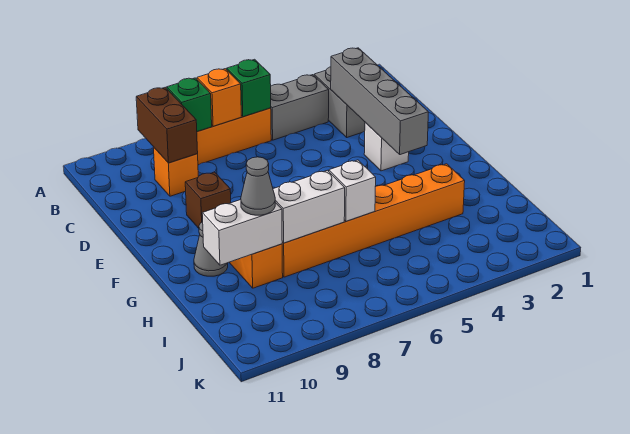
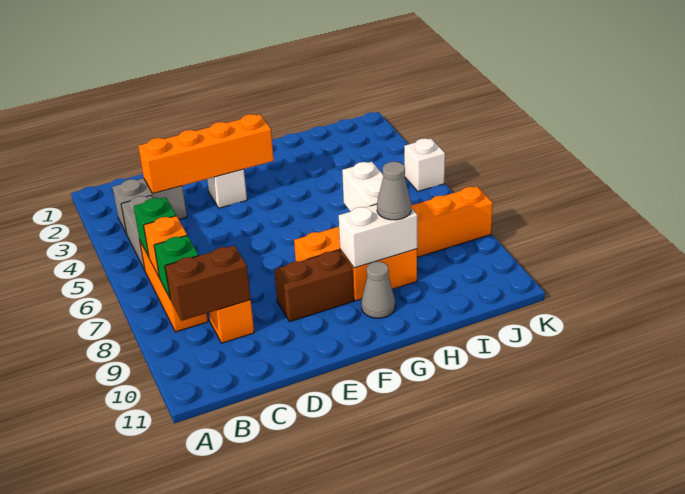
grey brick C3:F3 level 2 -> orange brick C3:F3 level 2
brown brick E9 level 1 -> brown brick E9:F9 level 1
orange brick H3:H8 level 1 -> orange brick F8:K8 level 1
white brick H6 level 2 -> white brick K5 level 1
white brick H9:H10 level 2 -> white brick G9:H9 level 2

